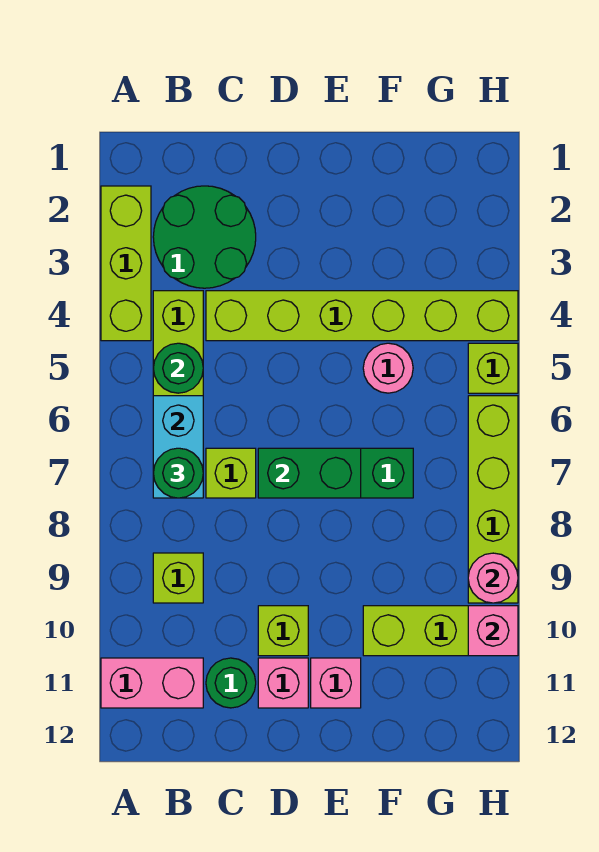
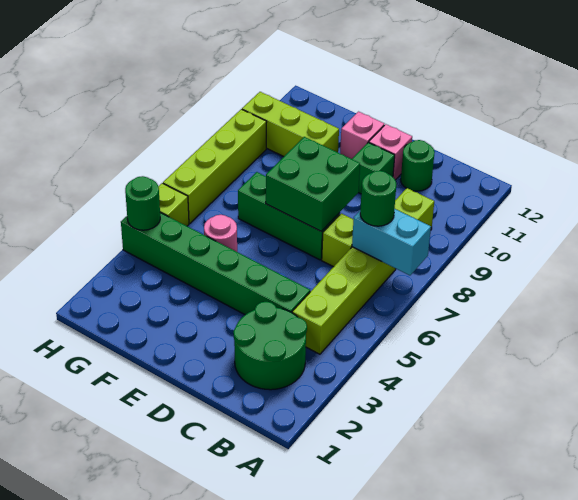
lime brick A2:A4 level 1 -> none
pink brick A11:B11 level 1 -> none
green round brick B5 level 2 -> green round brick H4 level 2
cyan brick B6:B7 level 2 -> cyan brick A7:B7 level 2
lime brick C4:H4 level 1 -> green brick C4:H4 level 1
green brick D7:E7 level 2 -> green brick D7:E8 level 2
lime brick D10 level 1 -> green brick D10 level 1
pink round brick H9 level 2 -> none
pink brick H10 level 2 -> none

